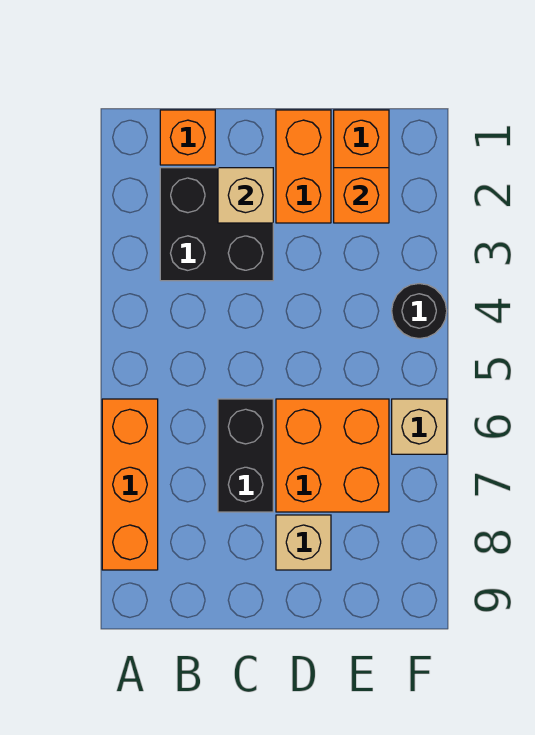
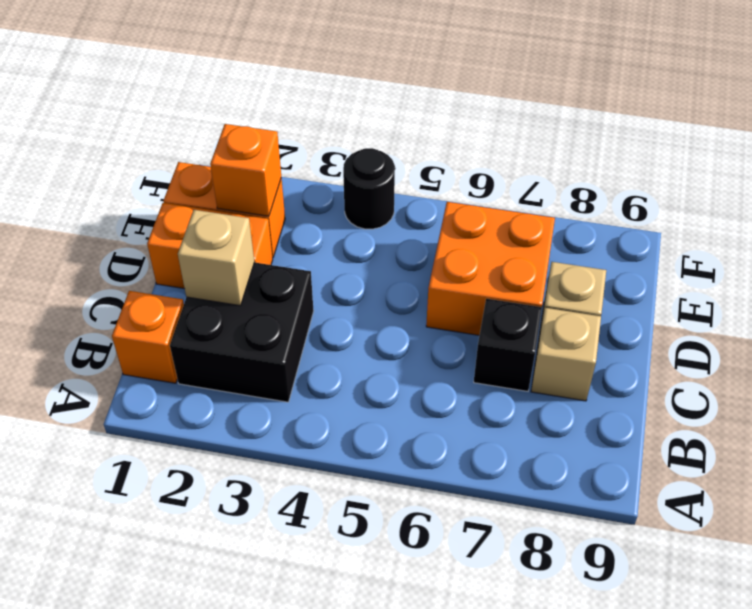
orange brick A6:A8 level 1 -> none
black brick C6:C7 level 1 -> black brick C7 level 1
tan brick F6 level 1 -> tan brick C8 level 1

